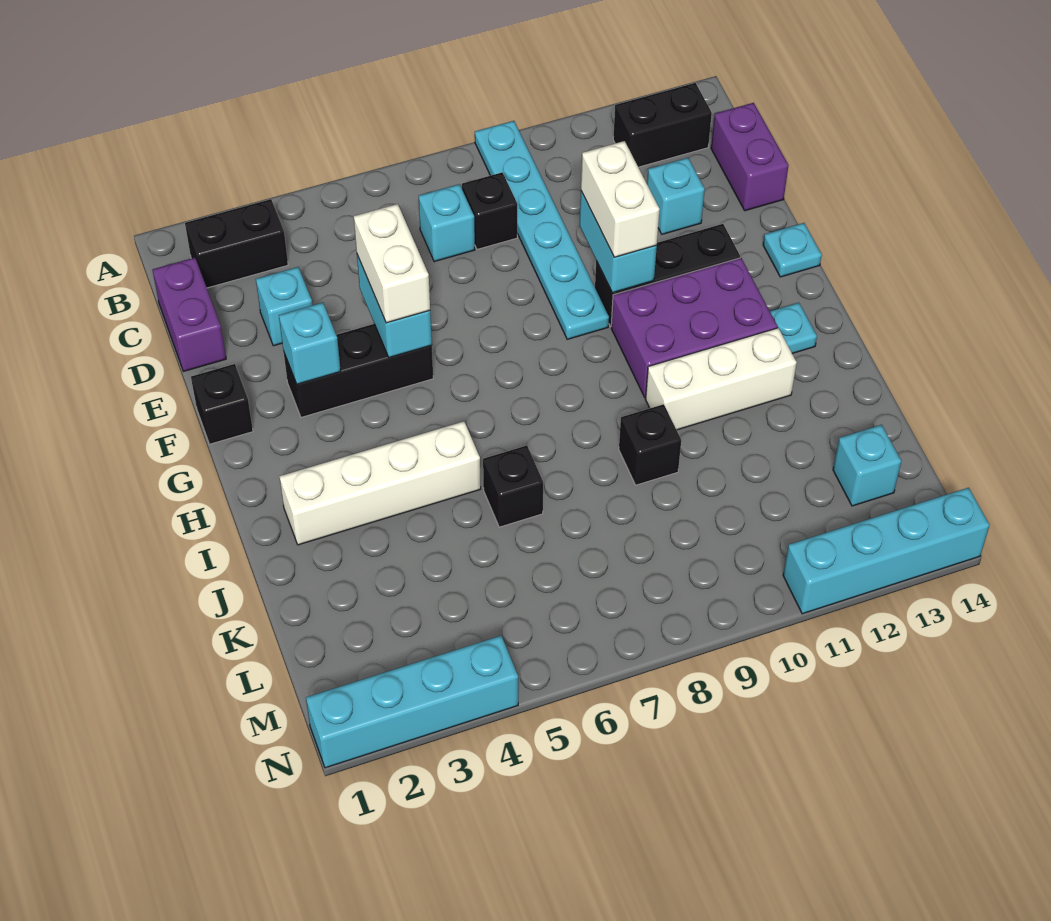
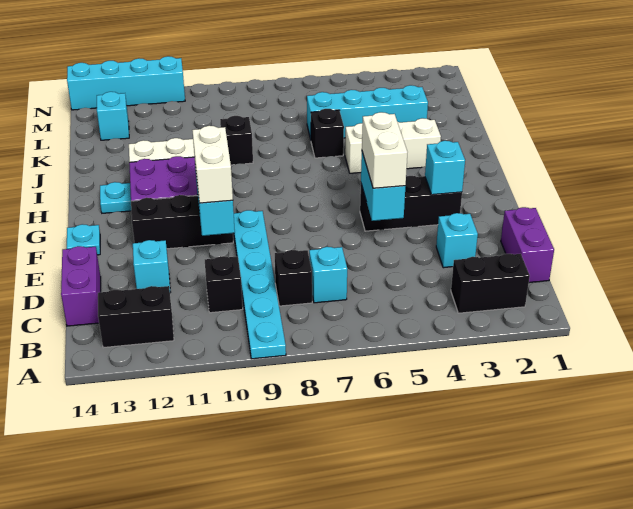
black brick F1 level 1 -> black brick C10 level 1
white brick I2:I5 level 1 -> white brick I3:I5 level 1
cyan brick N1:N4 level 1 -> cyan brick K3:K6 level 1

